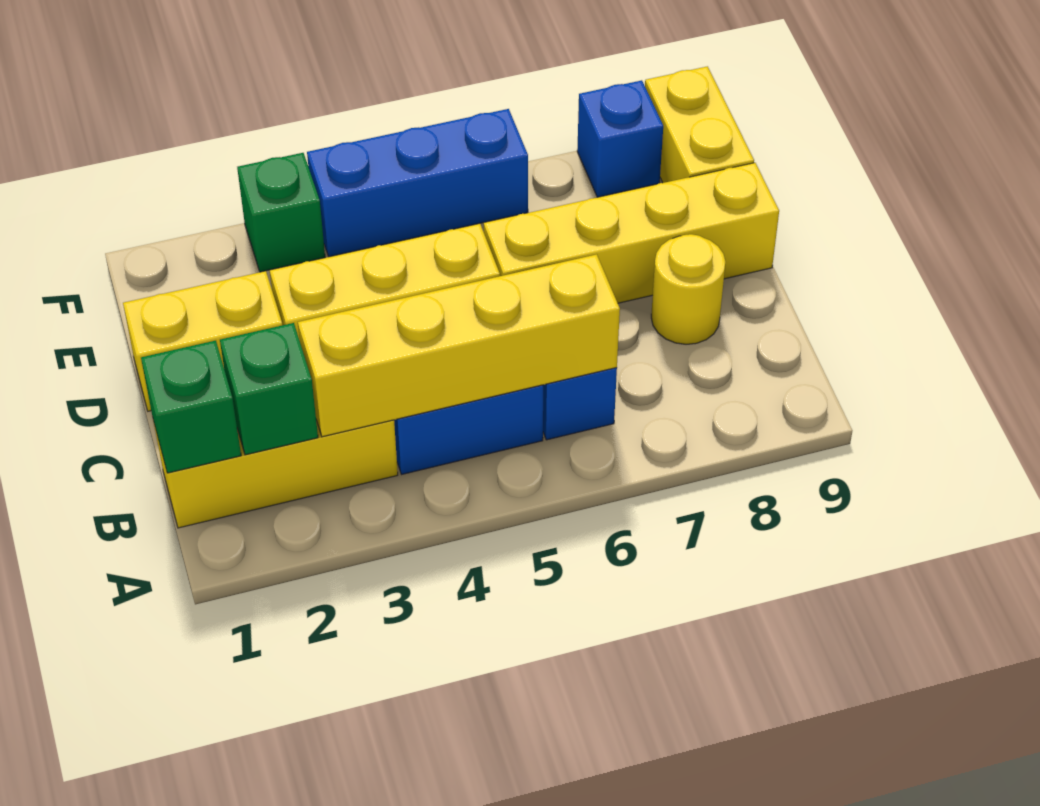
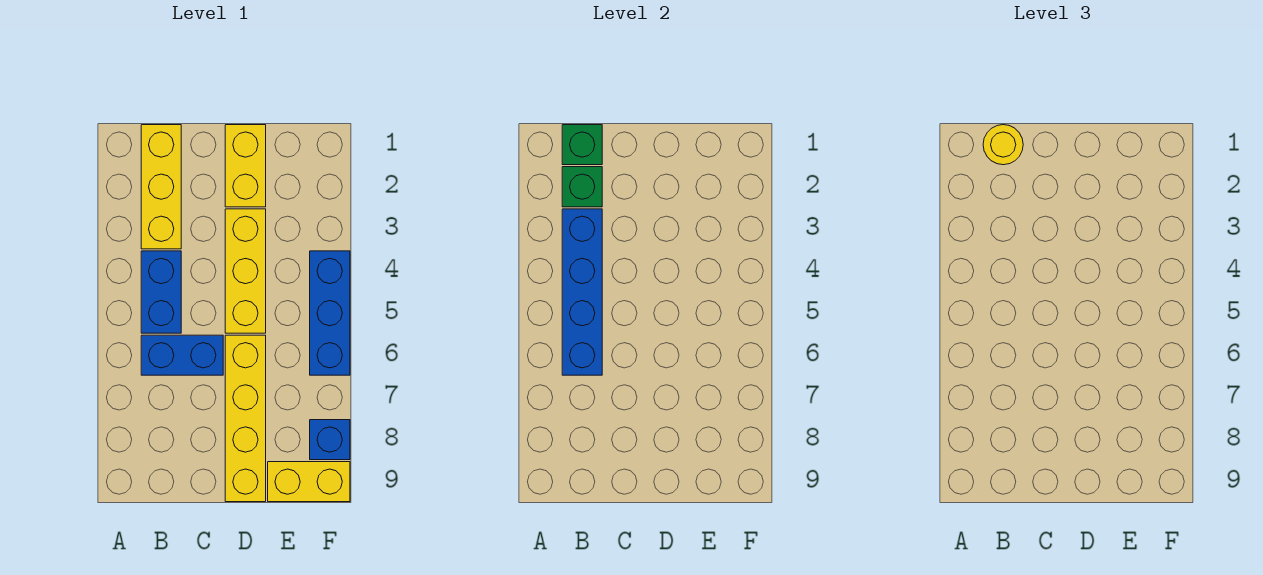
yellow brick B3:B6 level 2 -> blue brick B3:B6 level 2
yellow round brick C8 level 1 -> yellow round brick B1 level 3
green brick F3 level 1 -> none

